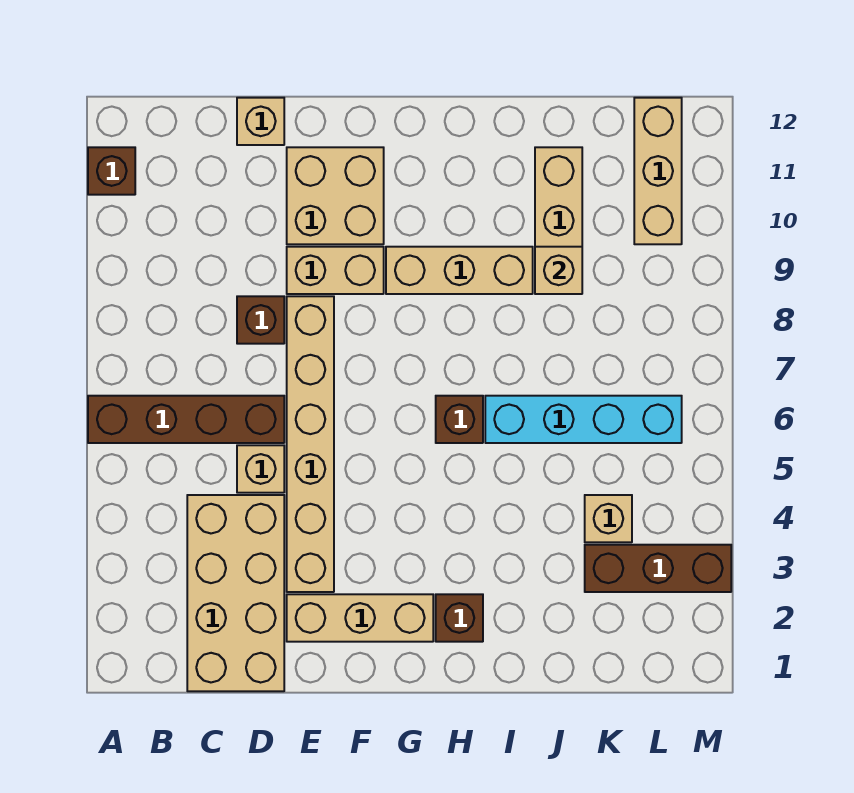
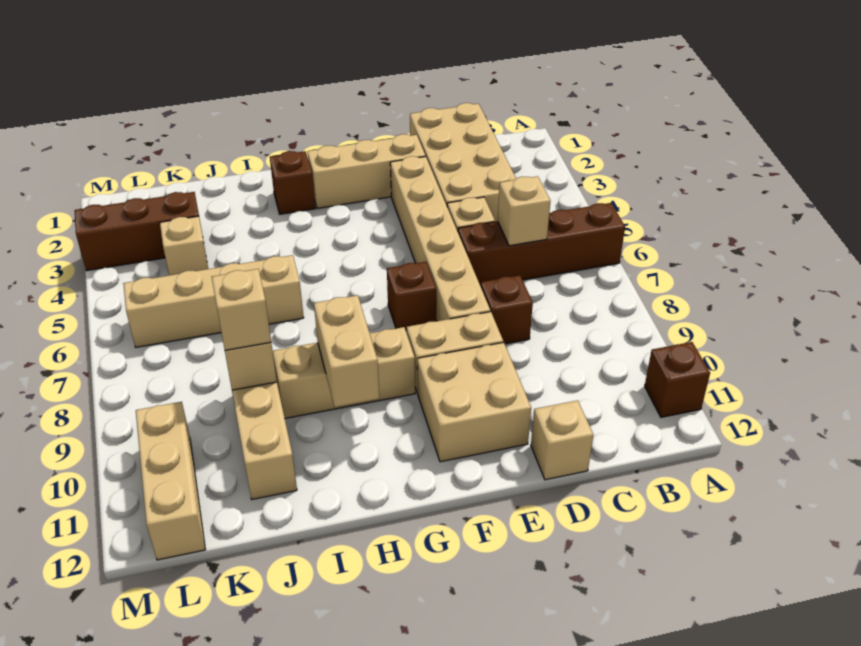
none -> tan brick C6 level 2
brown brick H6 level 1 -> brown brick F7 level 1
none -> tan brick H9:H10 level 2
cyan brick I6:L6 level 1 -> tan brick I6:L6 level 1
none -> tan brick J9 level 3

